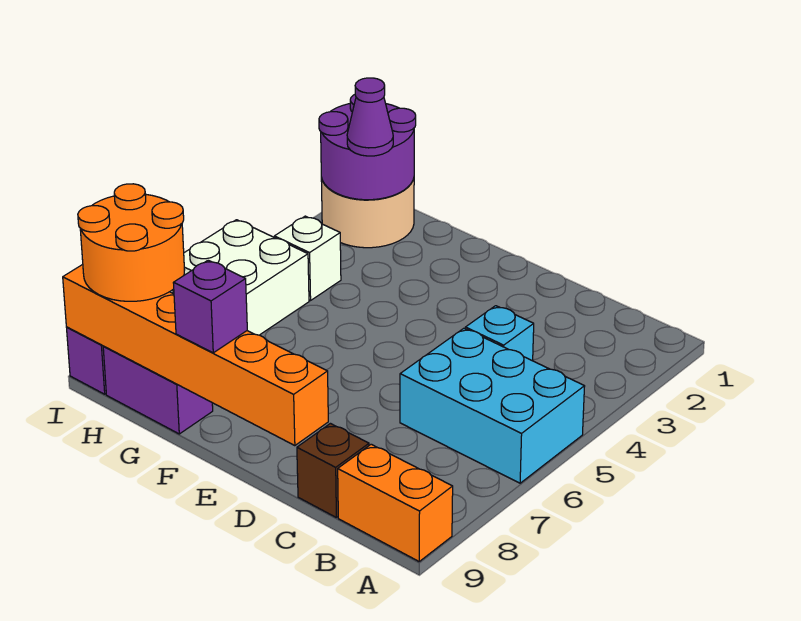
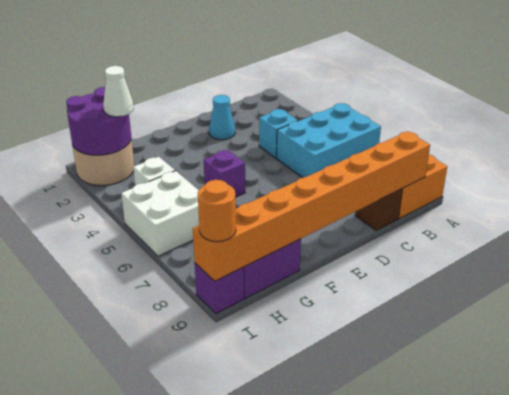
none -> cyan cone D2 level 1
orange brick D9:I9 level 2 -> orange brick B9:I9 level 2
purple brick F9 level 3 -> purple brick F5 level 1
purple cone H2 level 3 -> white cone H2 level 3
orange round brick H8:I9 level 3 -> orange round brick I9 level 3

